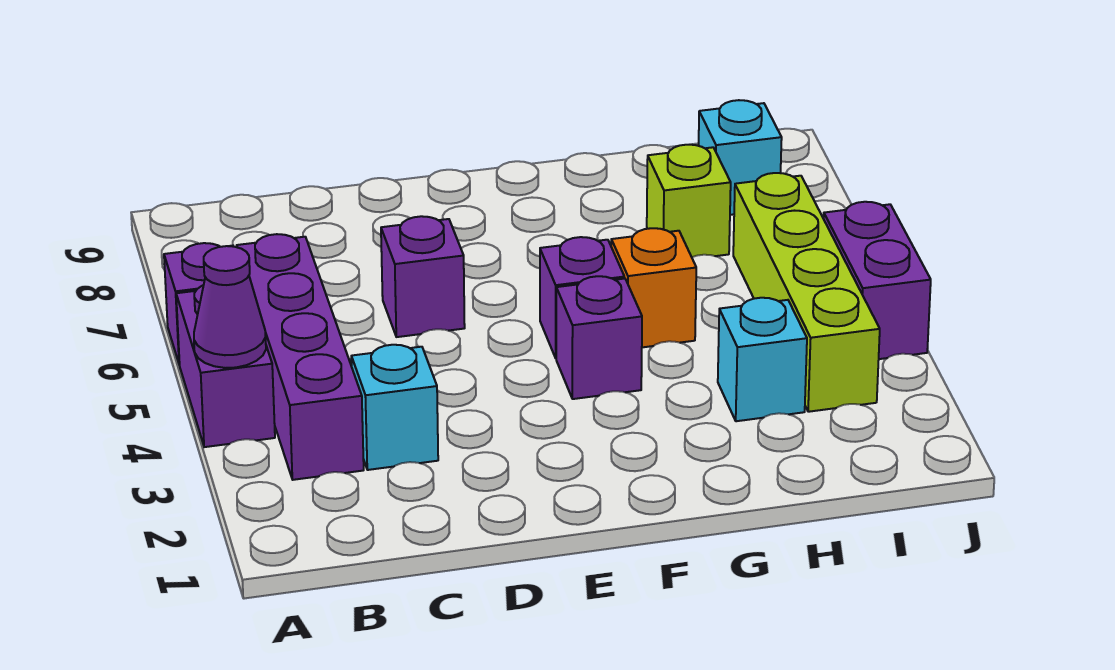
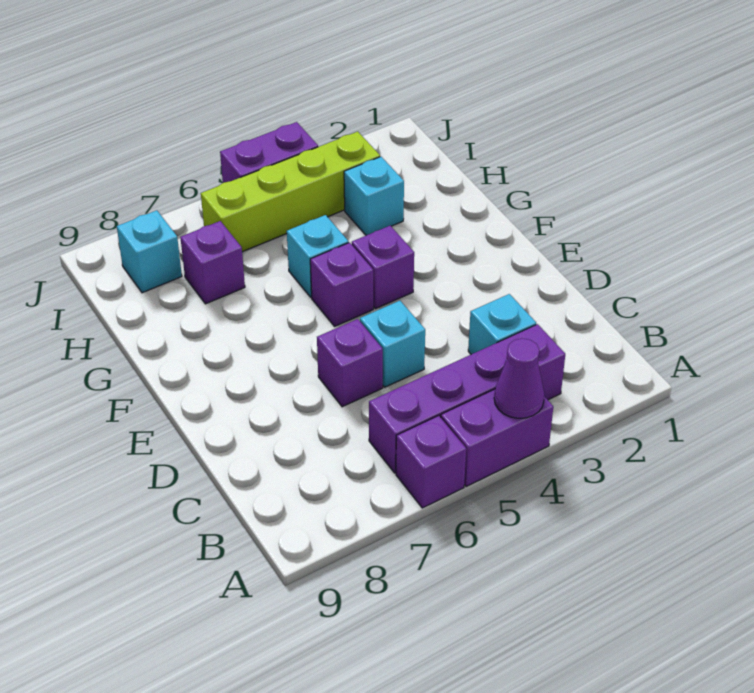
none -> cyan brick D5 level 1
orange brick G5 level 1 -> cyan brick G5 level 1
lime brick H7 level 1 -> purple brick H7 level 1

